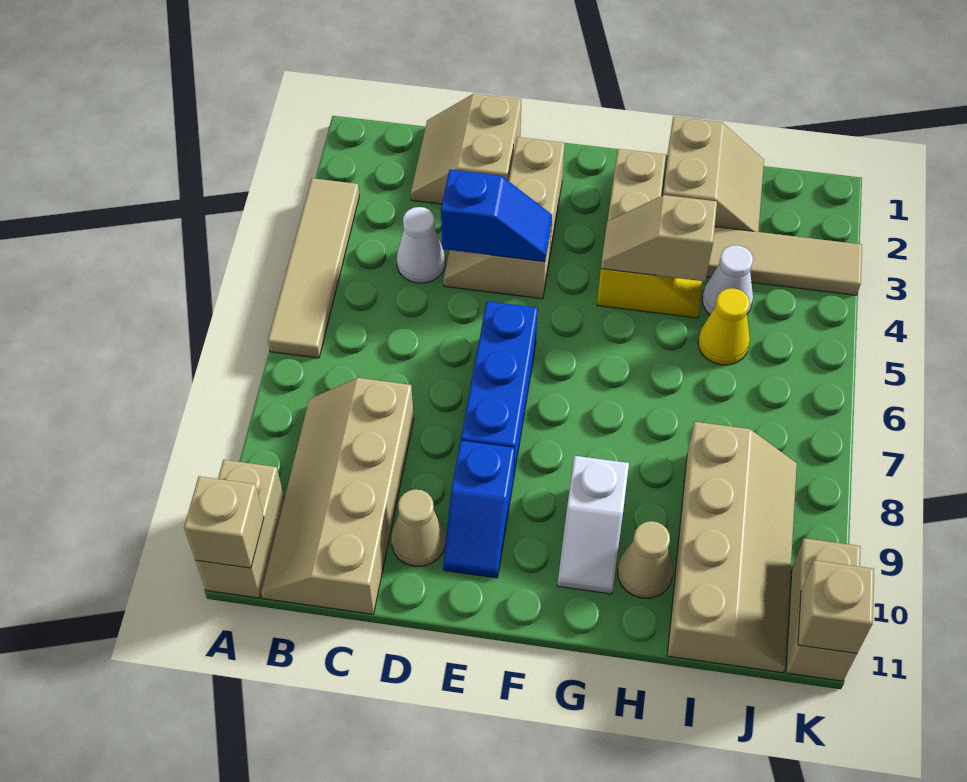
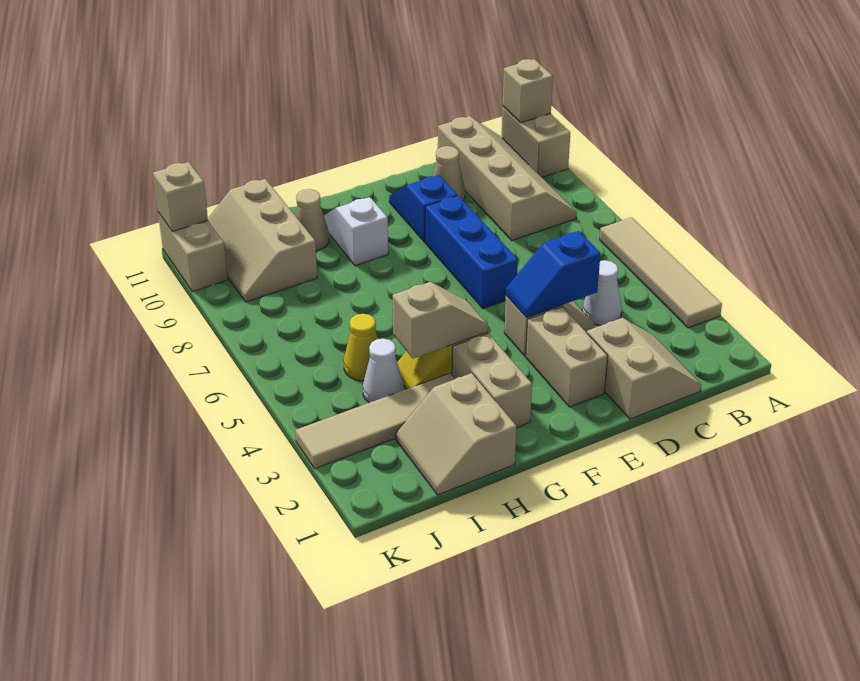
tan slope I8:J11 level 1 top I -> tan slope I9:J11 level 1 top I

